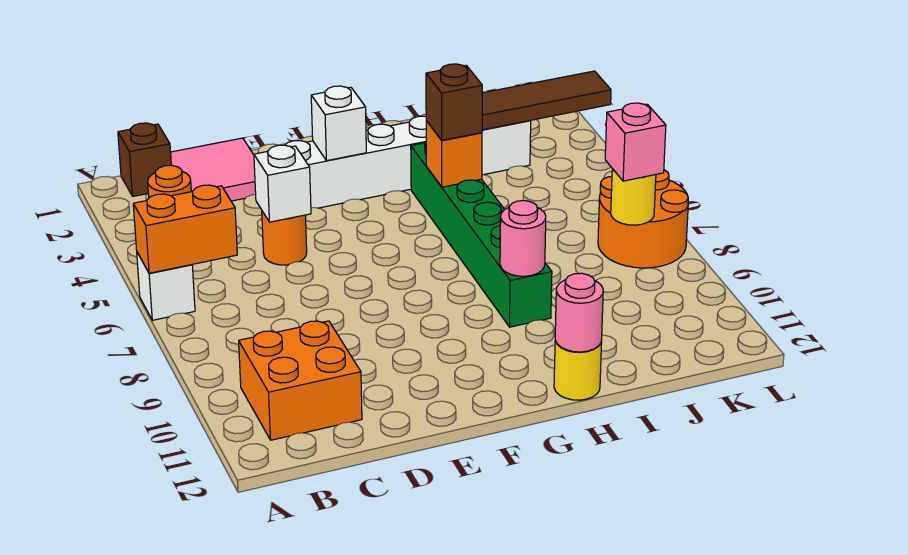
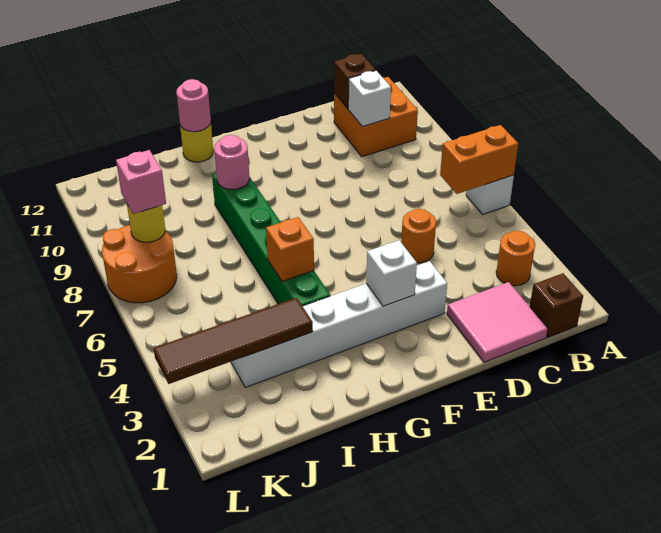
white brick D5 level 2 -> white brick C10 level 2
brown brick H5 level 3 -> brown brick C11 level 2

